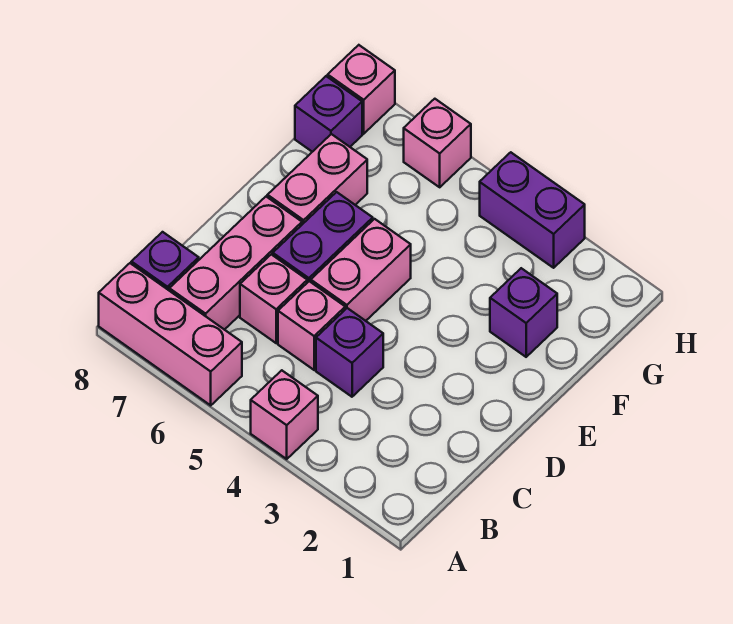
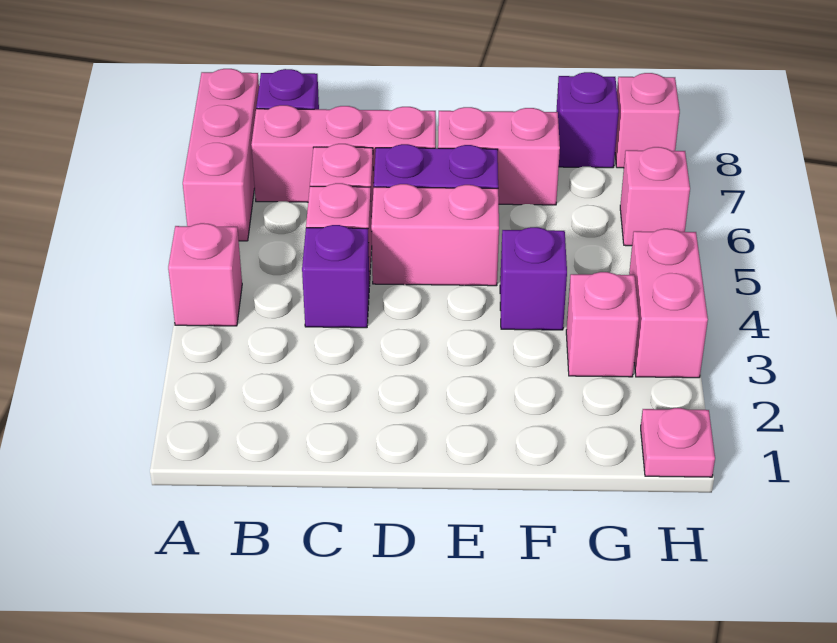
purple brick F2 level 1 -> purple brick F4 level 1
none -> pink brick G3 level 1
none -> pink plate H1 level 1
purple brick H3:H4 level 1 -> pink brick H3:H4 level 1

